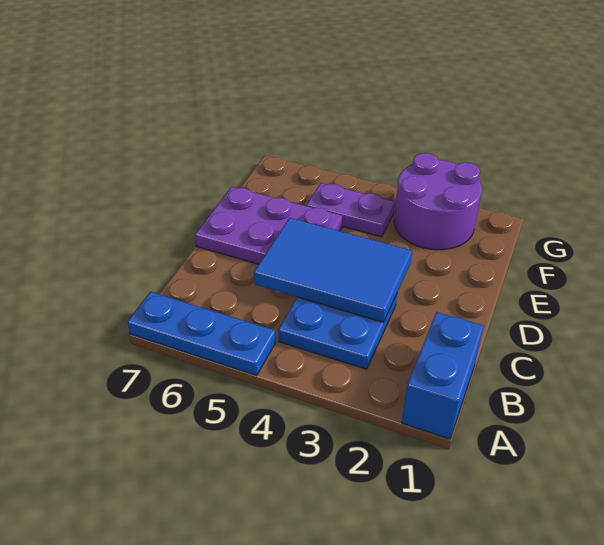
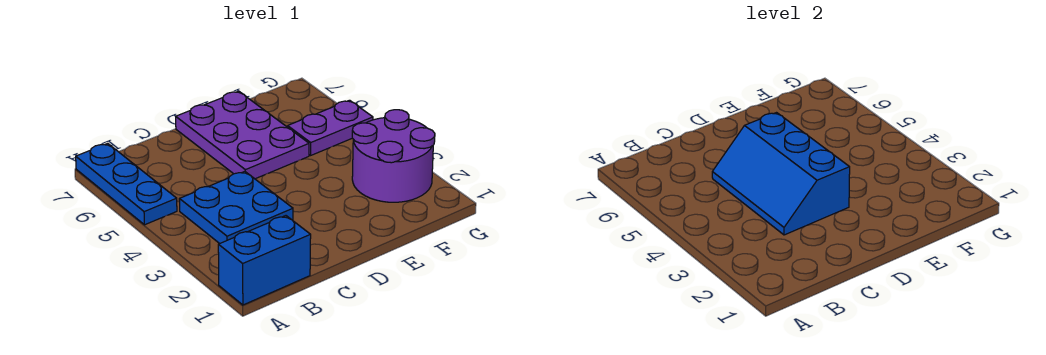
blue tile C3:D5 level 2 -> blue slope C3:D5 level 2 top D
purple plate F4:F5 level 1 -> purple plate F5:G5 level 1

